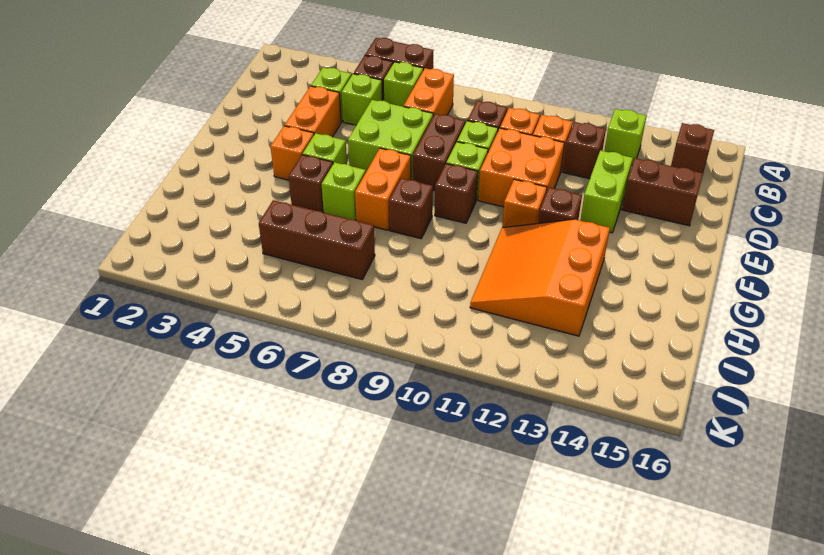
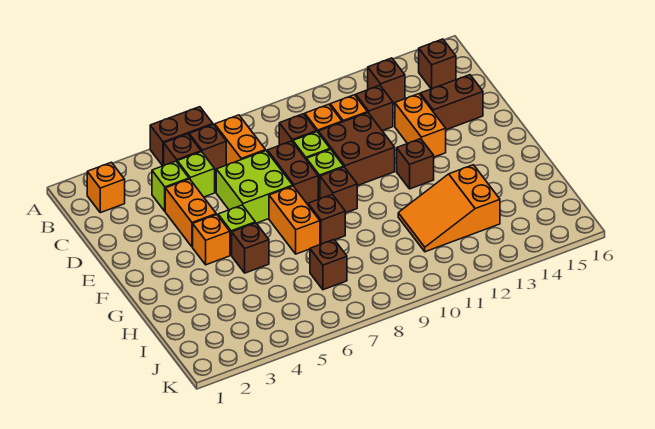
lime brick B6 level 1 -> brown brick B6 level 1
lime brick B13 level 1 -> brown brick B13 level 1
orange brick D10:E11 level 1 -> brown brick D10:E11 level 1
lime brick D13:E13 level 1 -> orange brick D13:E13 level 1
orange brick F11 level 1 -> orange brick B2 level 1
lime brick G6 level 1 -> none
orange slope G11:I13 level 1 top 13 -> orange slope H11:I13 level 1 top 13
brown brick I5:I7 level 1 -> brown brick I7 level 1

